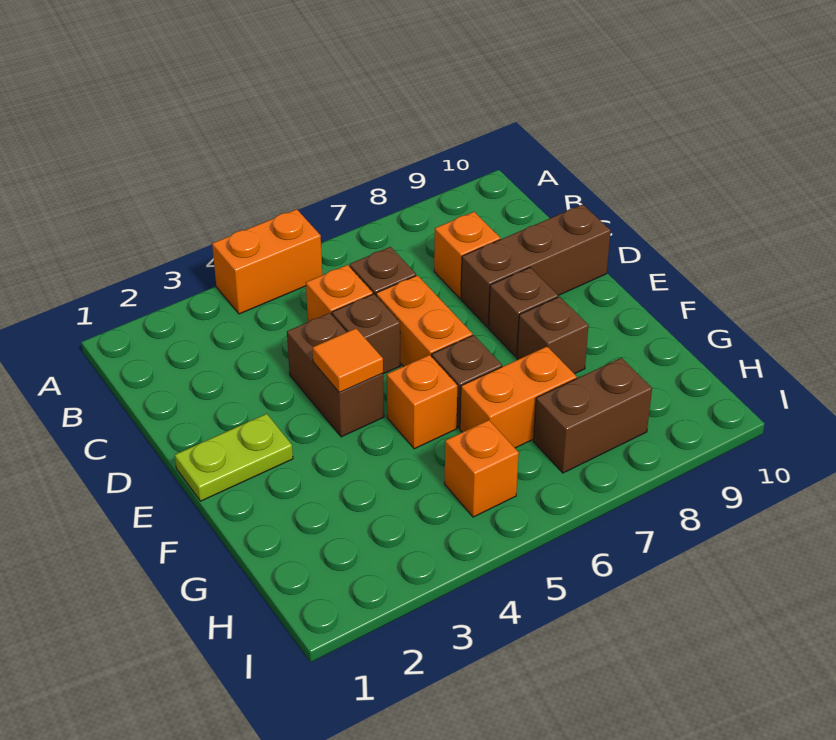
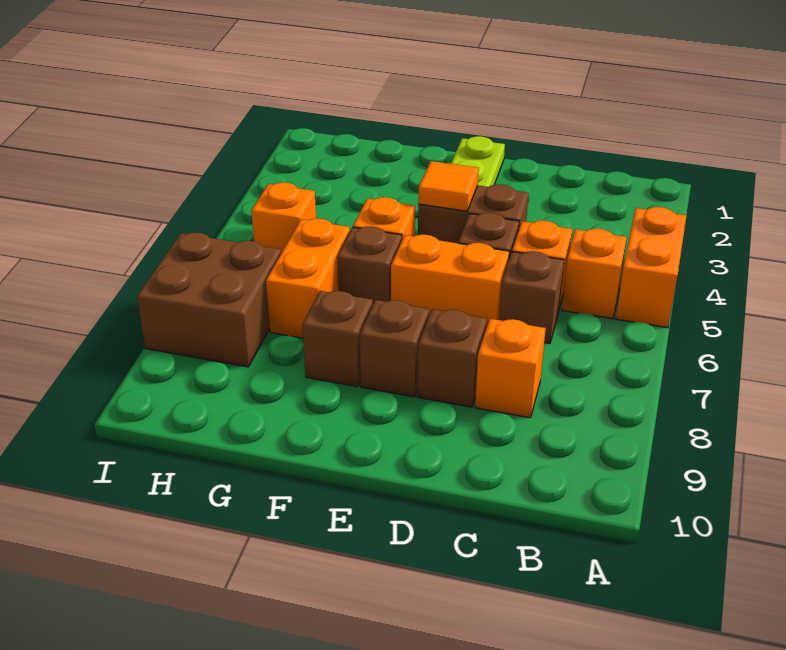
none -> orange brick B5 level 1
brown brick D8:D10 level 1 -> brown brick D8 level 1
brown brick H7:H8 level 1 -> brown brick H7:I8 level 1

